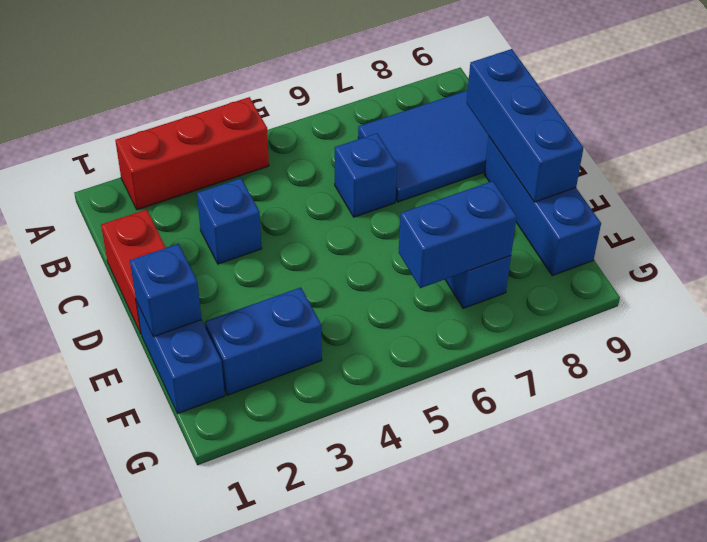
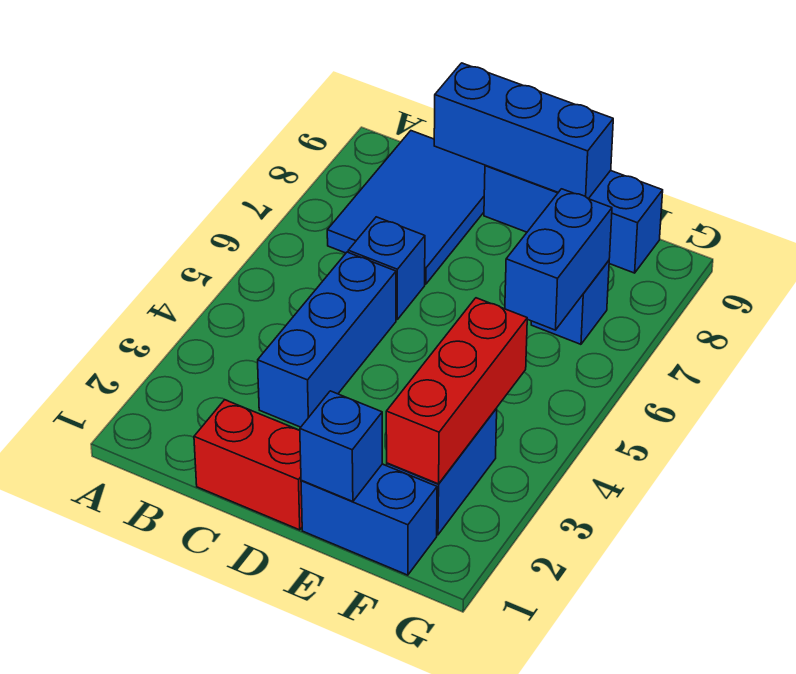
red brick A2:A4 level 1 -> red brick F2:F4 level 2
blue brick C3 level 1 -> blue brick C3:C5 level 1

